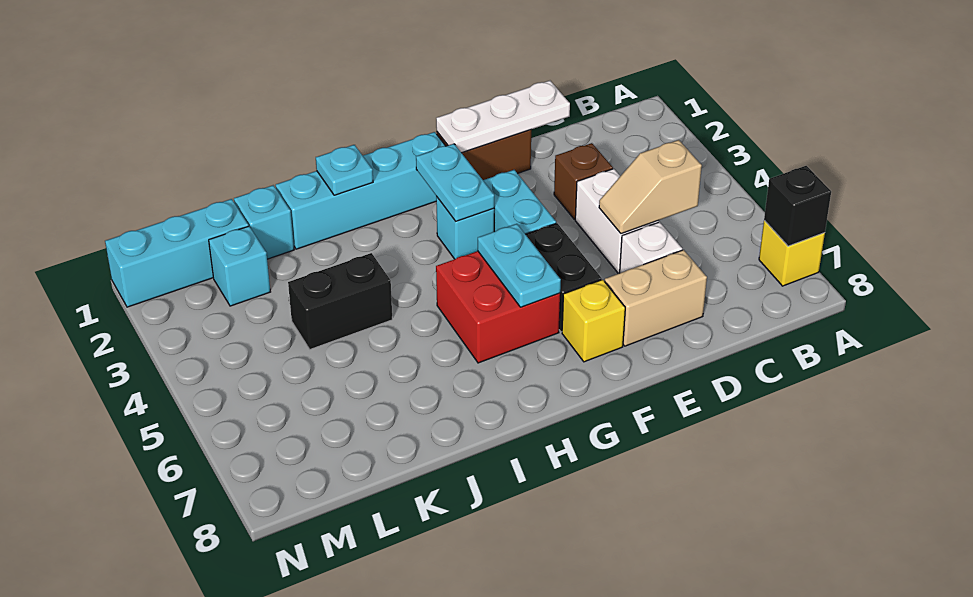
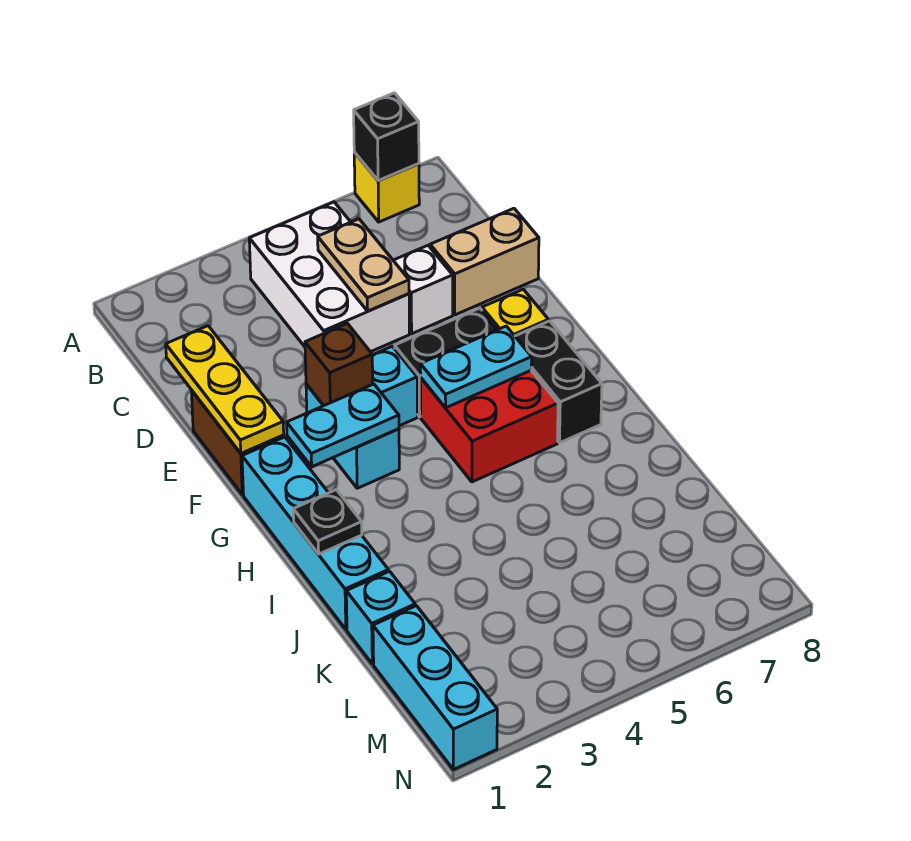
tan slope C5:D5 level 2 top C -> tan plate C5:D5 level 2
white plate D1:F1 level 2 -> yellow plate D1:F1 level 2
brown brick D3 level 1 -> brown brick F3 level 2
white brick D4:D5 level 1 -> white brick B4:D5 level 1
tan brick D7:E7 level 1 -> tan brick D7:D8 level 1
cyan plate I1 level 2 -> black plate I1 level 2
black brick J4:K4 level 1 -> black brick G7:H7 level 1
cyan brick L2 level 1 -> none

